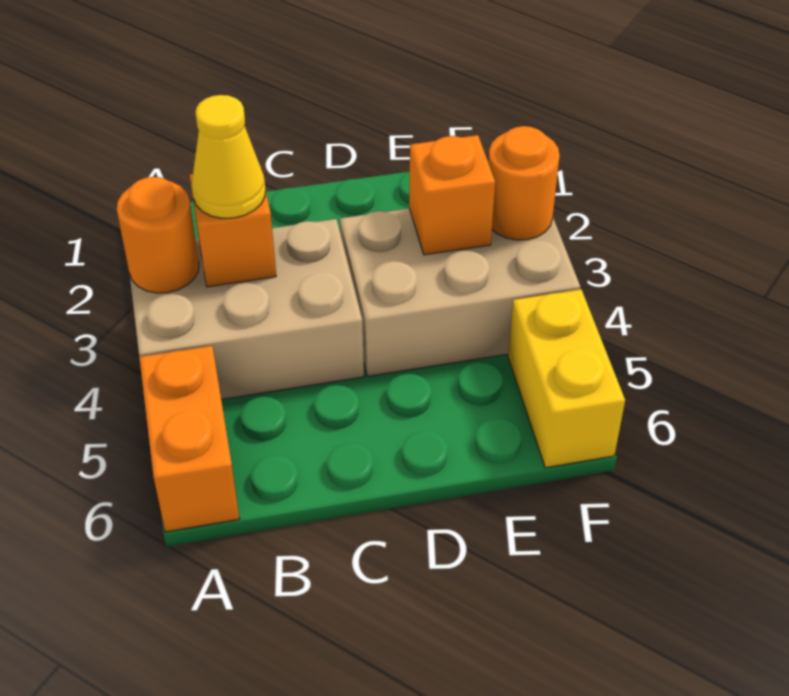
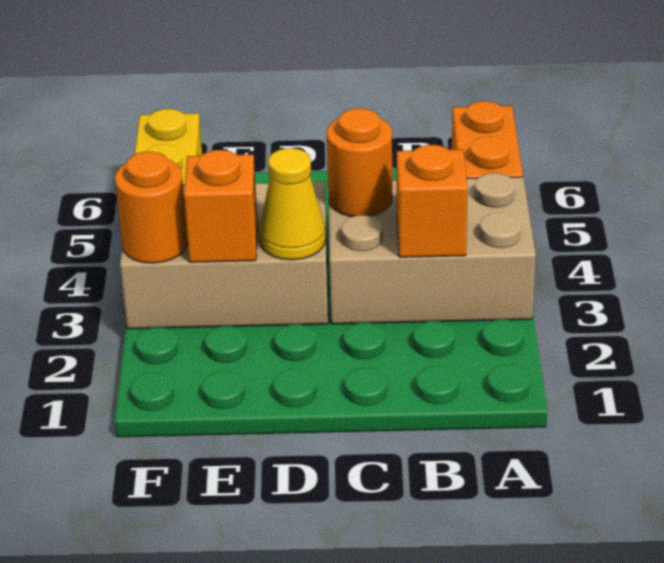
orange round brick A3 level 2 -> orange round brick C4 level 2
yellow cone B3 level 3 -> yellow cone D3 level 2

